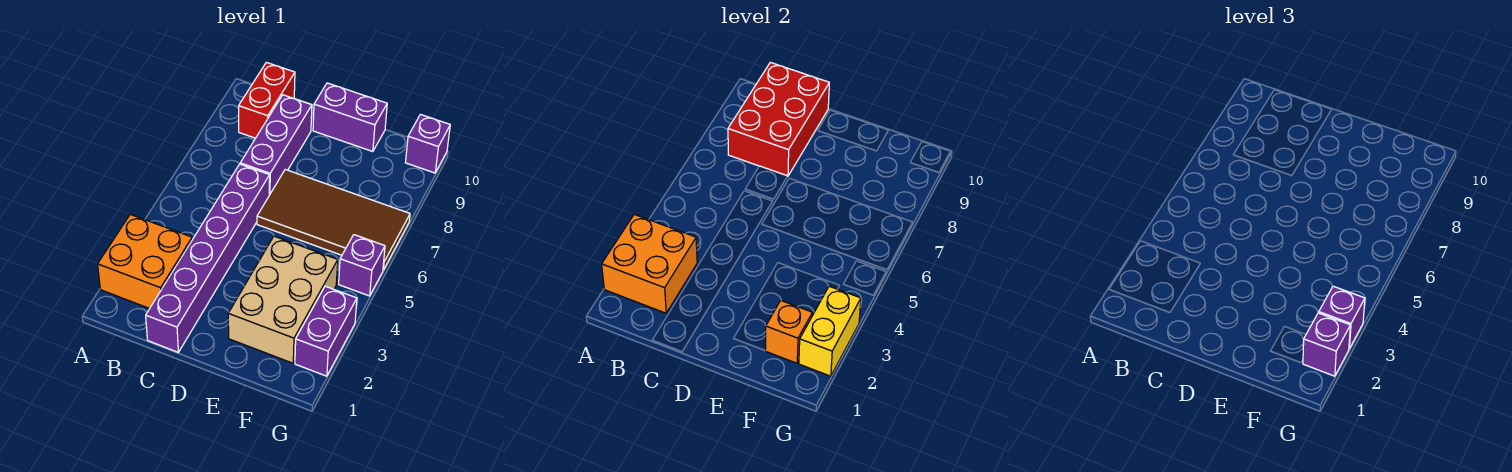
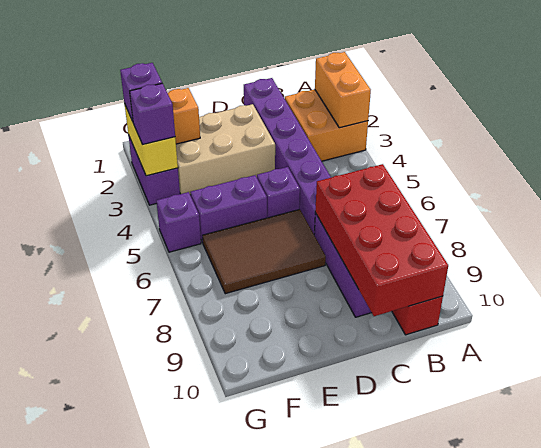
orange brick A2:B3 level 2 -> orange brick A2:A3 level 2
red brick B8:C10 level 2 -> red brick B7:C10 level 2
brown tile D6:G7 level 1 -> brown tile D6:F7 level 1
purple brick D10:E10 level 1 -> purple brick E5:F5 level 1
tan brick E2:F4 level 1 -> tan brick D2:F3 level 1
purple brick G10 level 1 -> purple brick D5 level 1

